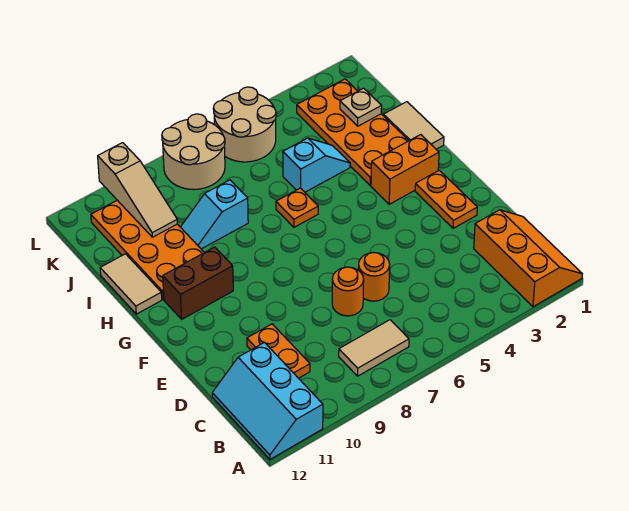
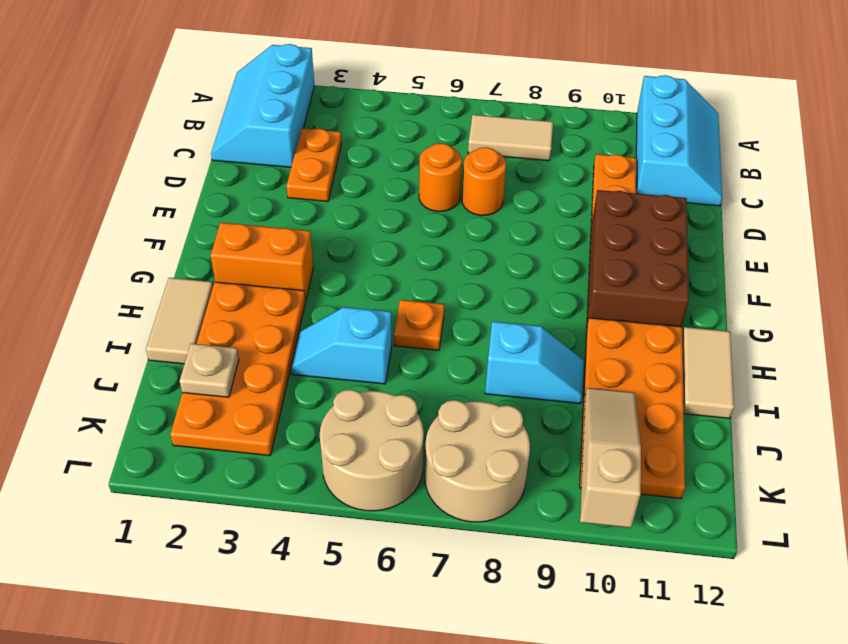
orange slope A1:C2 level 1 top 2 -> cyan slope A1:C2 level 1 top 2
orange plate E2:F2 level 1 -> orange plate C3:D3 level 1
brown brick G10:G11 level 1 -> brown brick E10:G11 level 1

